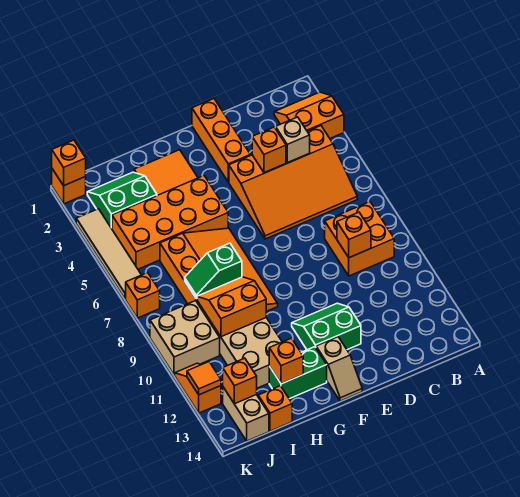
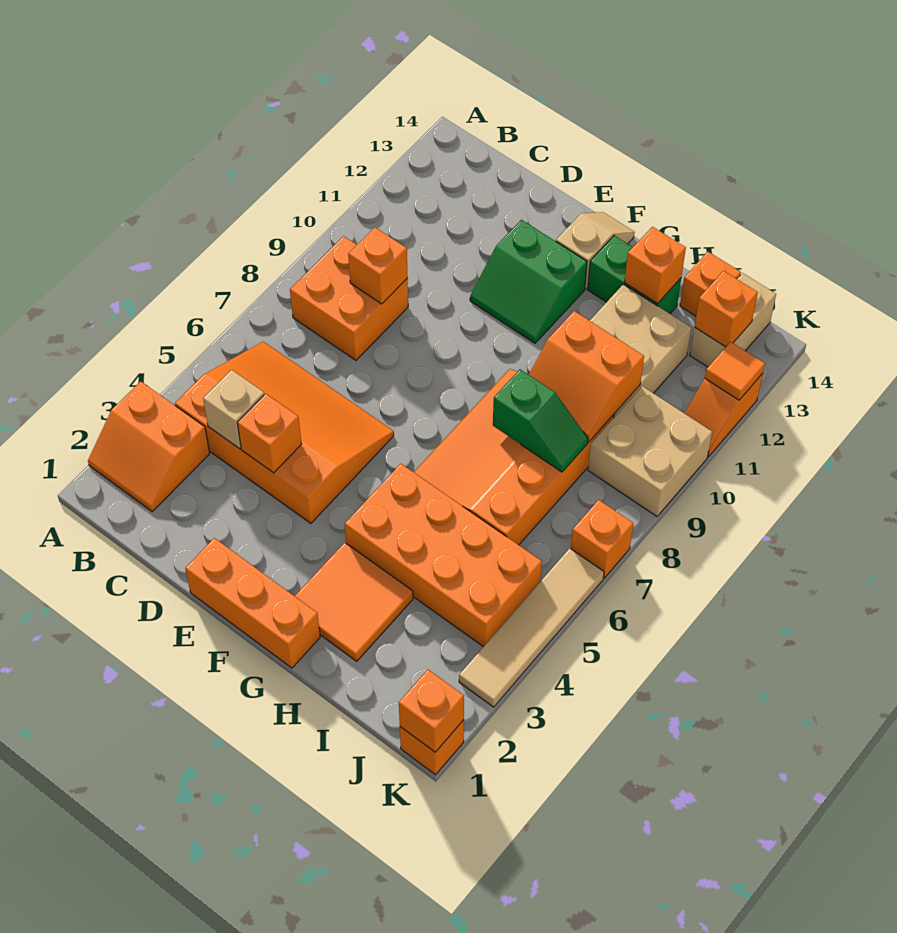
orange brick E1:E3 level 1 -> orange brick E1:G1 level 1
green slope I2:J3 level 1 top 3 -> none

